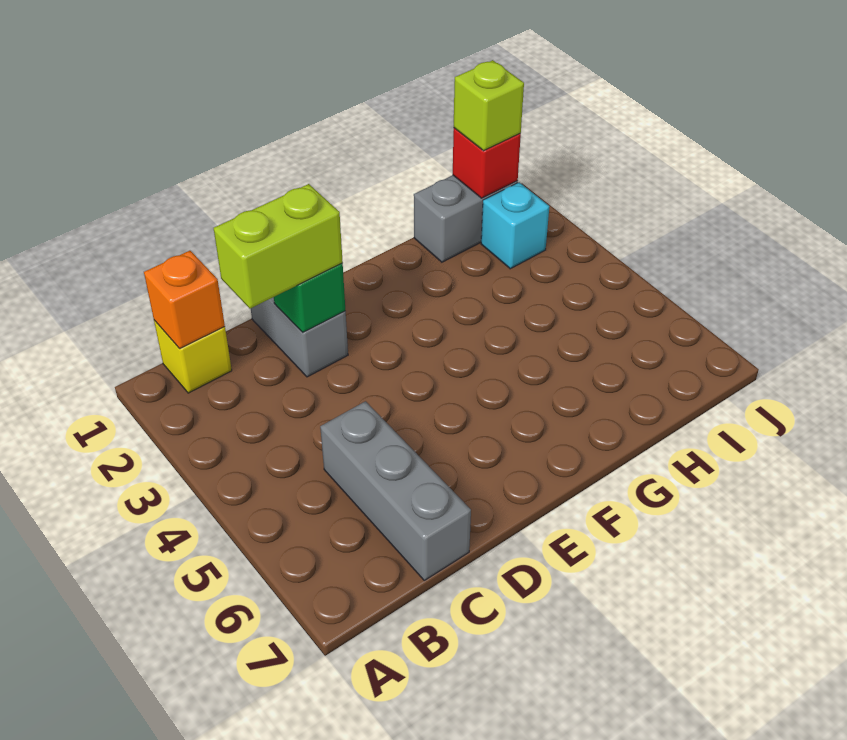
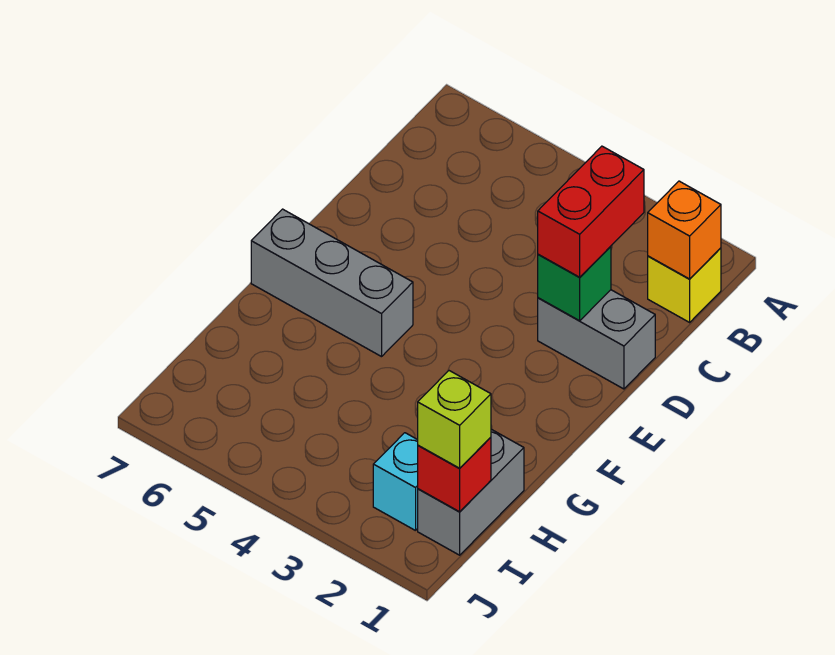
lime brick C2:D2 level 3 -> red brick C2:D2 level 3
grey brick C5:C7 level 1 -> grey brick F5:F7 level 1

